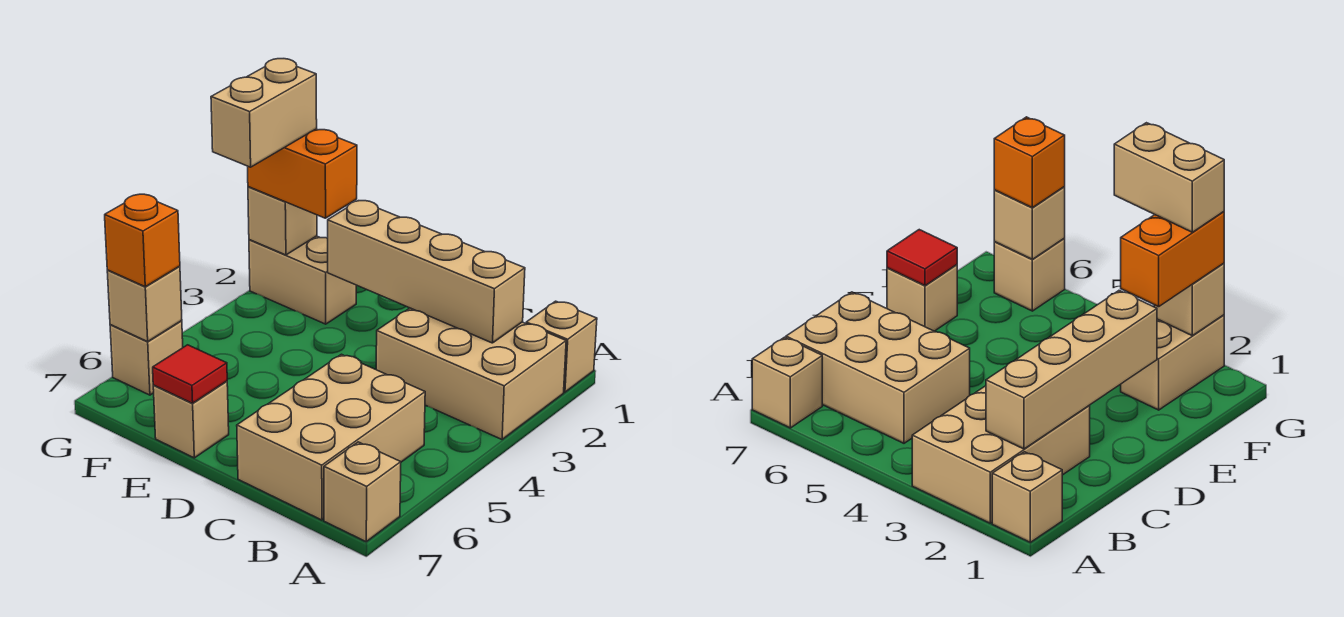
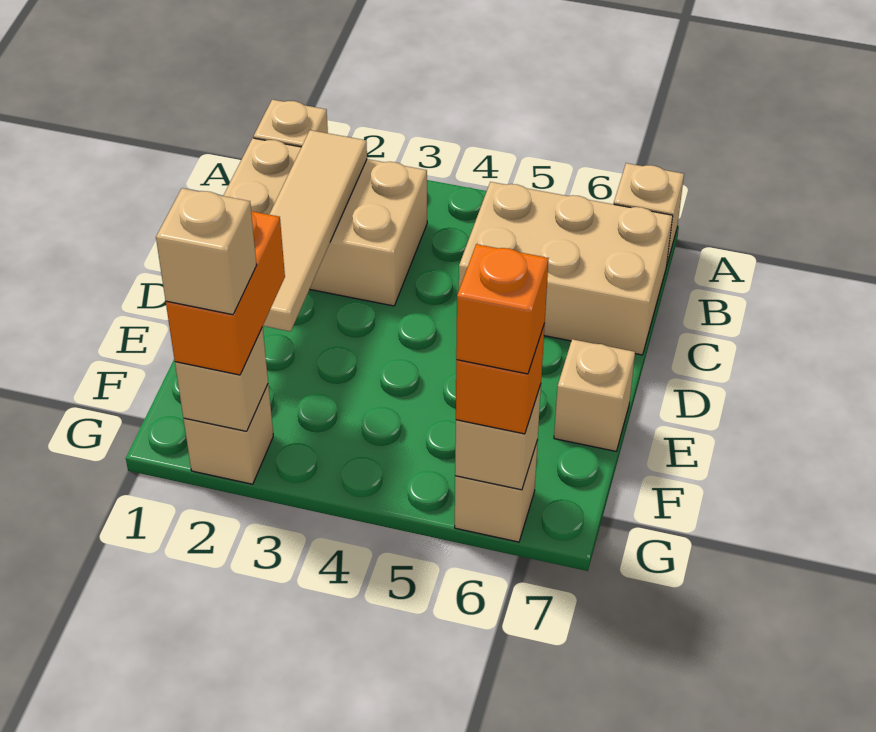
tan brick A2:C3 level 1 -> tan brick B1:C3 level 1
tan brick B2:E2 level 2 -> tan tile B2:E2 level 2
red tile E7 level 2 -> none
tan brick F2:G2 level 1 -> tan brick G2 level 1
tan brick G2:G3 level 4 -> tan brick G2 level 4
none -> orange brick G6 level 4

